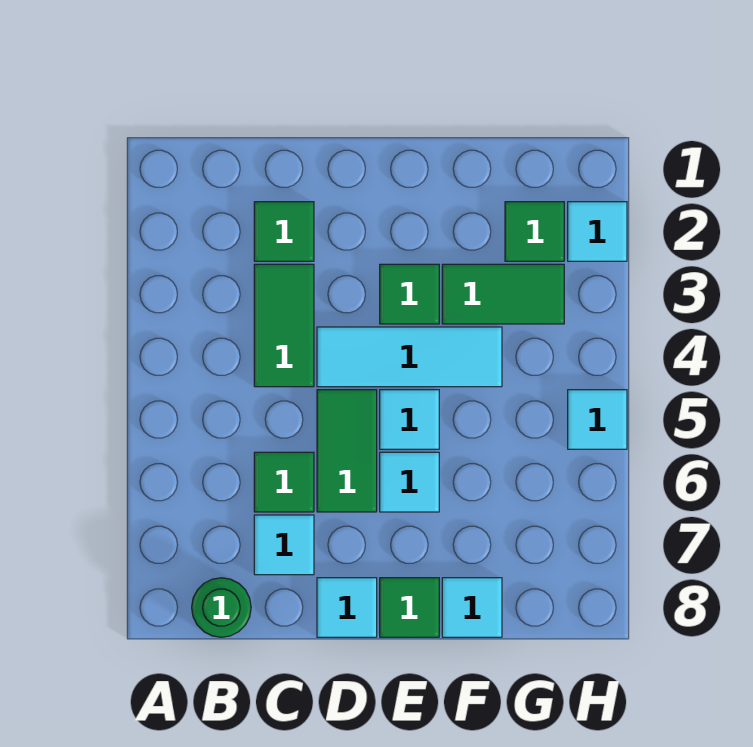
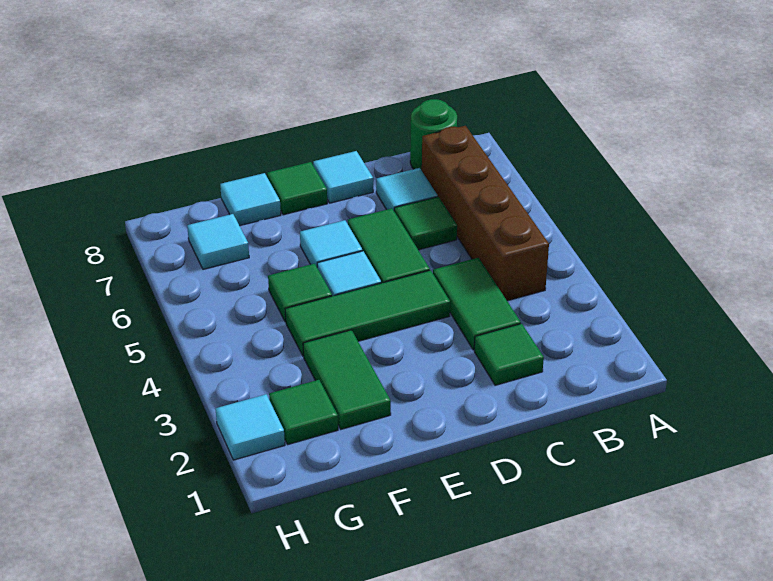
none -> brown brick B4:B7 level 1
cyan tile D4:F4 level 1 -> green tile D4:F4 level 1
green tile E3 level 1 -> green tile F5 level 1
green tile F3:G3 level 1 -> green tile F2:F3 level 1
cyan tile H5 level 1 -> cyan tile G7 level 1

